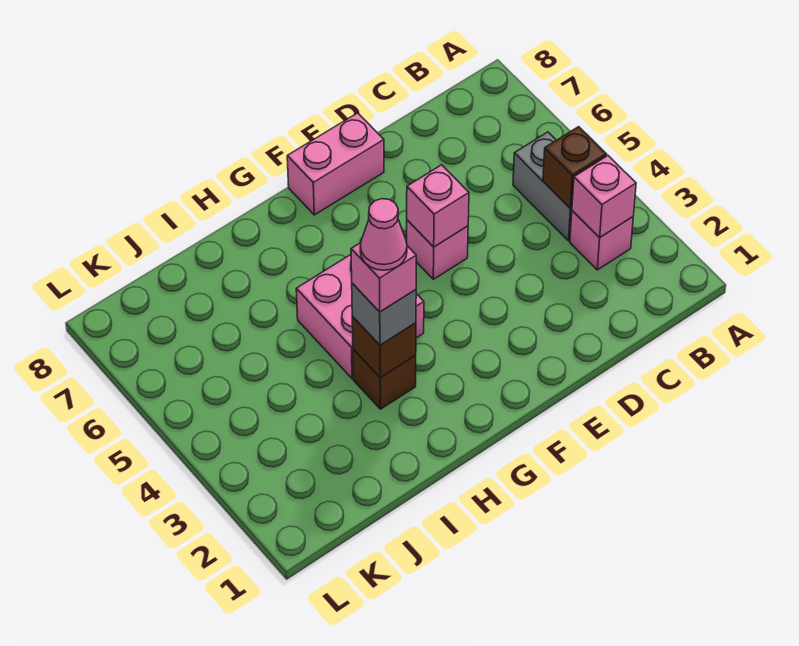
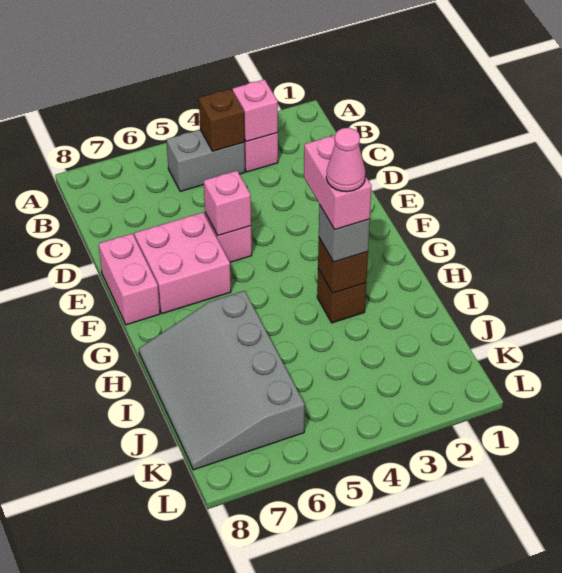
pink brick G4:H5 level 1 -> pink brick E6:F7 level 1
pink brick H3 level 4 -> pink brick G3:H3 level 4
none -> grey slope H6:K8 level 1 top 6

